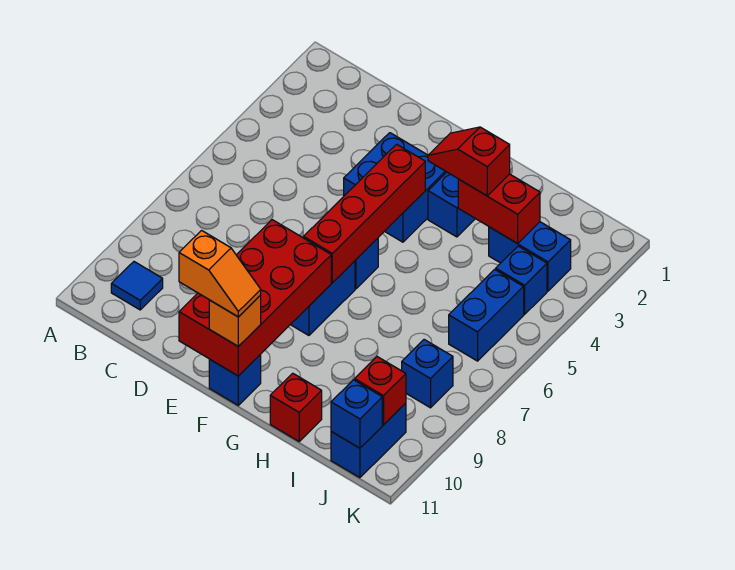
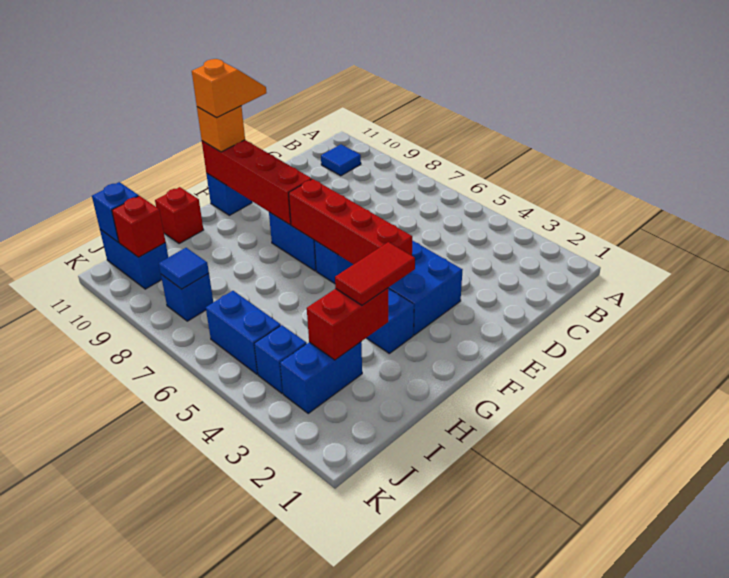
red brick E8:F11 level 2 -> red brick F8:F11 level 2
orange slope E11:F11 level 4 top E -> orange slope E11:F11 level 4 top F
red slope G3:H3 level 3 top H -> red tile G3:H3 level 3
none -> blue tile J8 level 2

